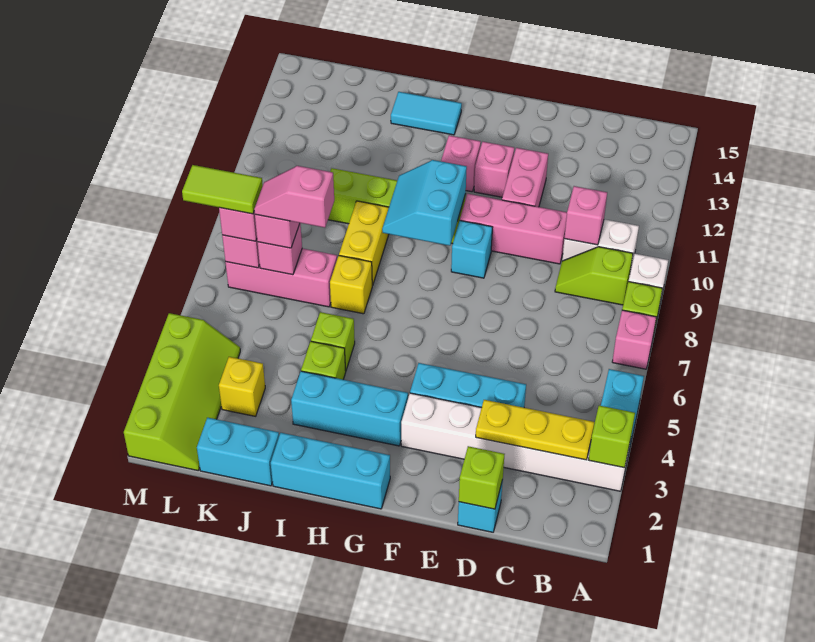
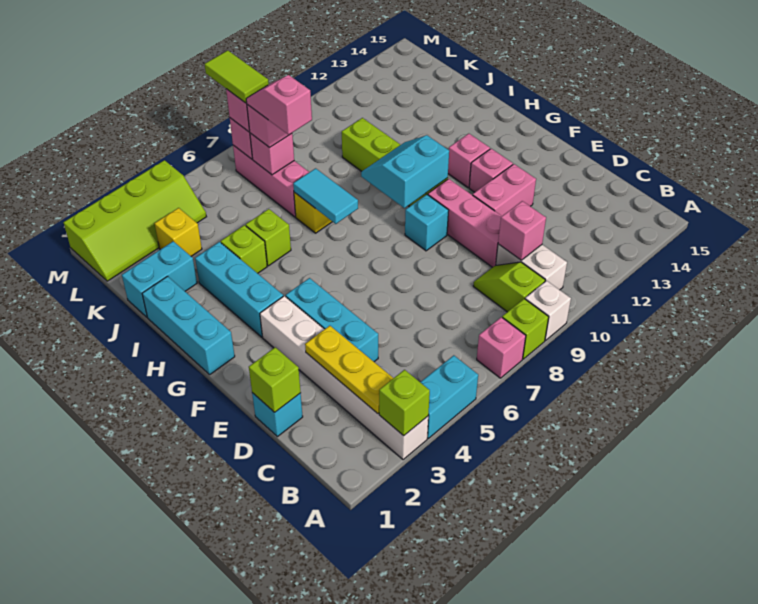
cyan tile H14:I14 level 1 -> cyan tile H7:I7 level 2
yellow brick I8:I9 level 1 -> none
cyan brick J1:K1 level 1 -> cyan brick J1:J2 level 1

